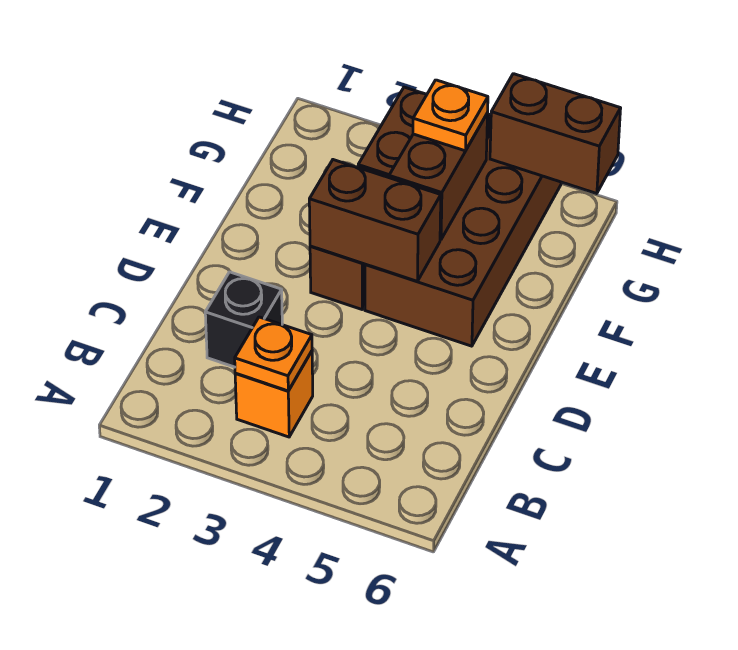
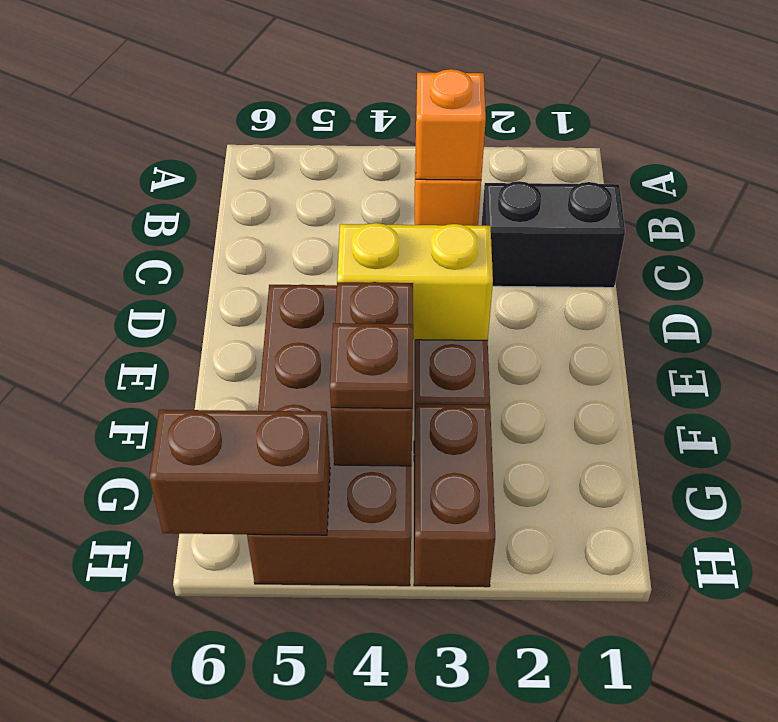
orange plate B3 level 2 -> orange brick B3 level 2
black brick C2 level 1 -> black brick C1:C2 level 1
brown brick E3:E4 level 2 -> yellow brick E3:E4 level 2
orange plate G4 level 3 -> brown plate G4 level 3

